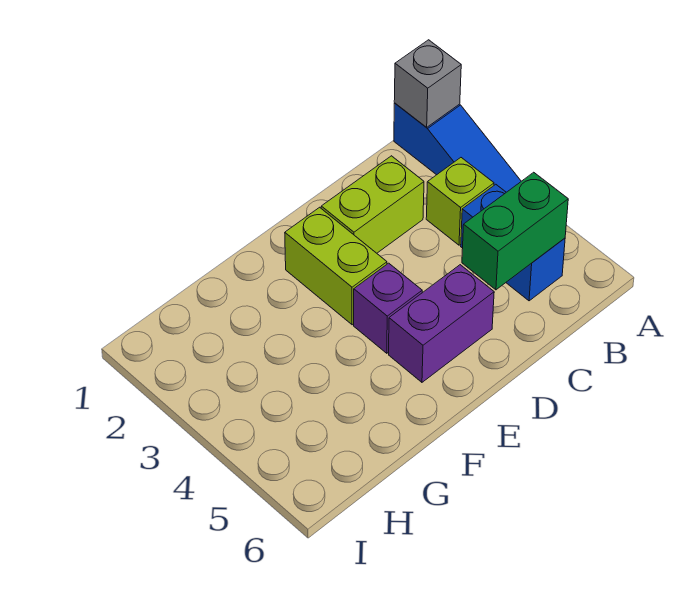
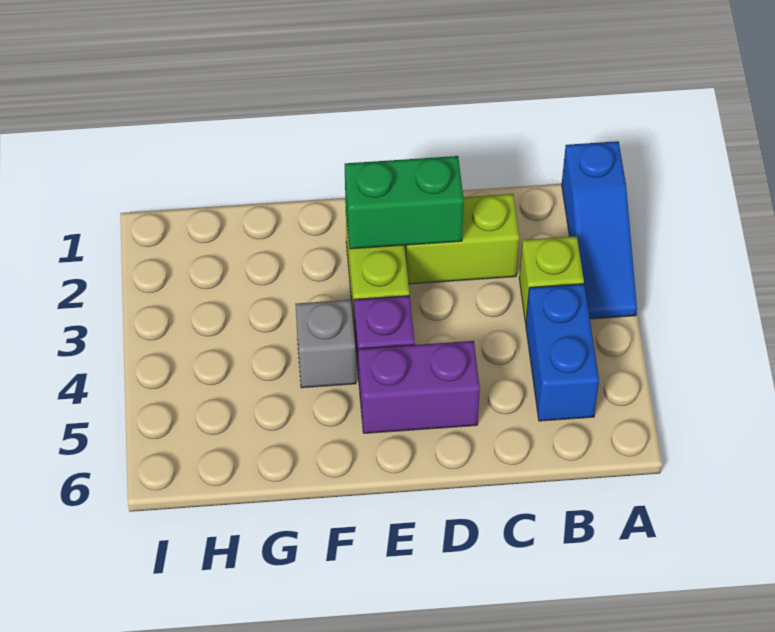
grey brick A1 level 2 -> grey brick F4 level 1
green brick B5:C5 level 2 -> green brick D2:E2 level 2

